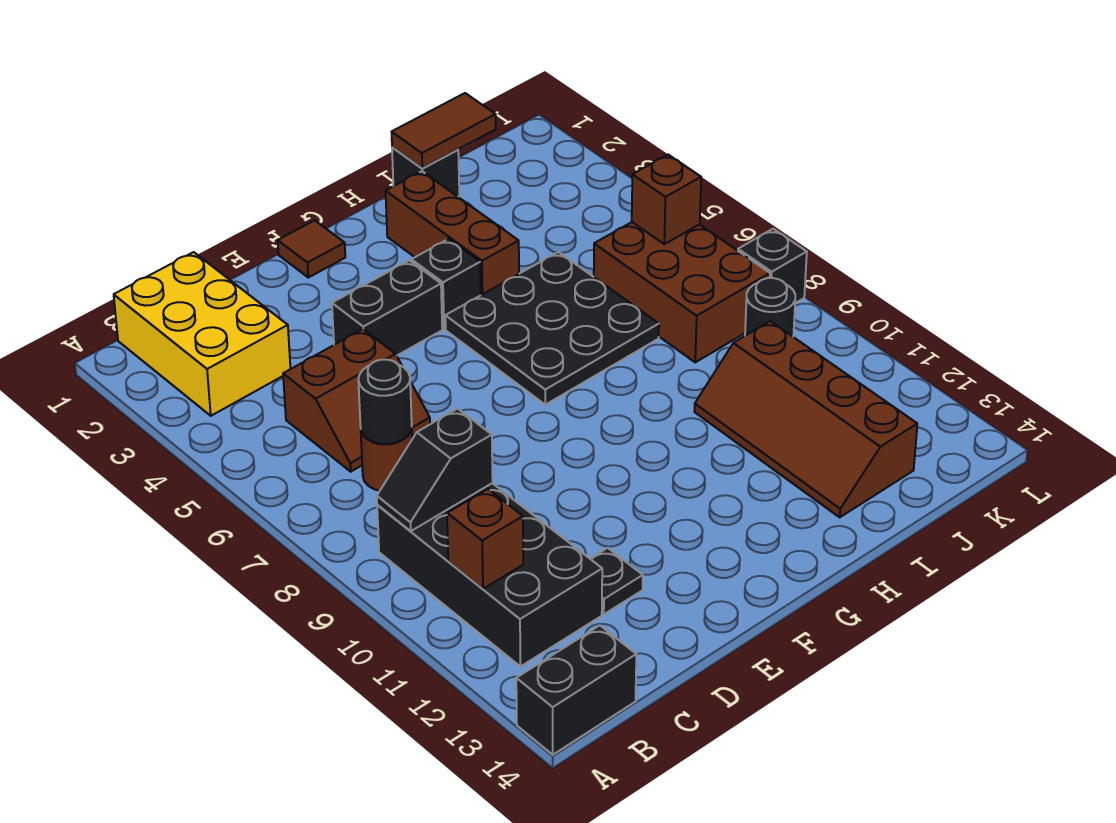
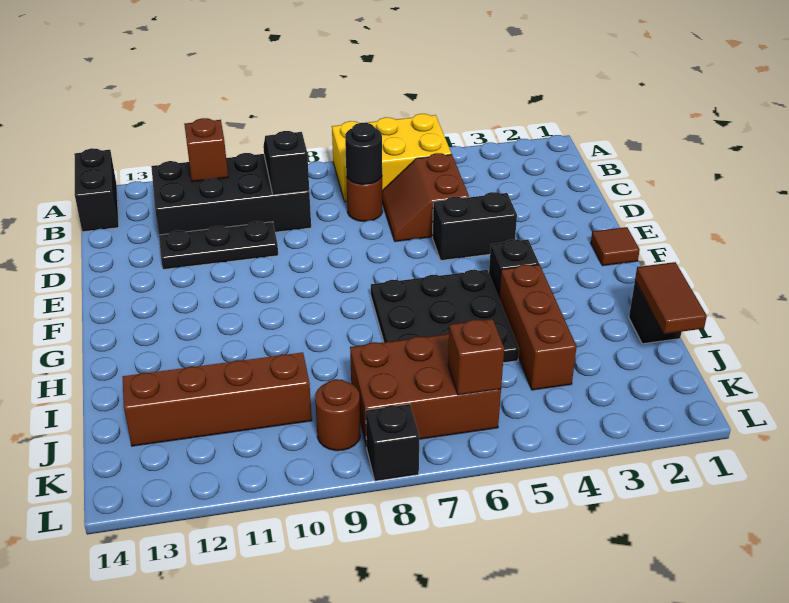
yellow brick B1:C3 level 1 -> yellow brick A5:B7 level 1
black plate D12 level 1 -> black plate D10:D12 level 1
black brick E4:F4 level 1 -> black brick E4:E5 level 1
brown brick H2:H4 level 1 -> brown brick H4:J4 level 1
black round brick K9 level 1 -> brown round brick K9 level 1

